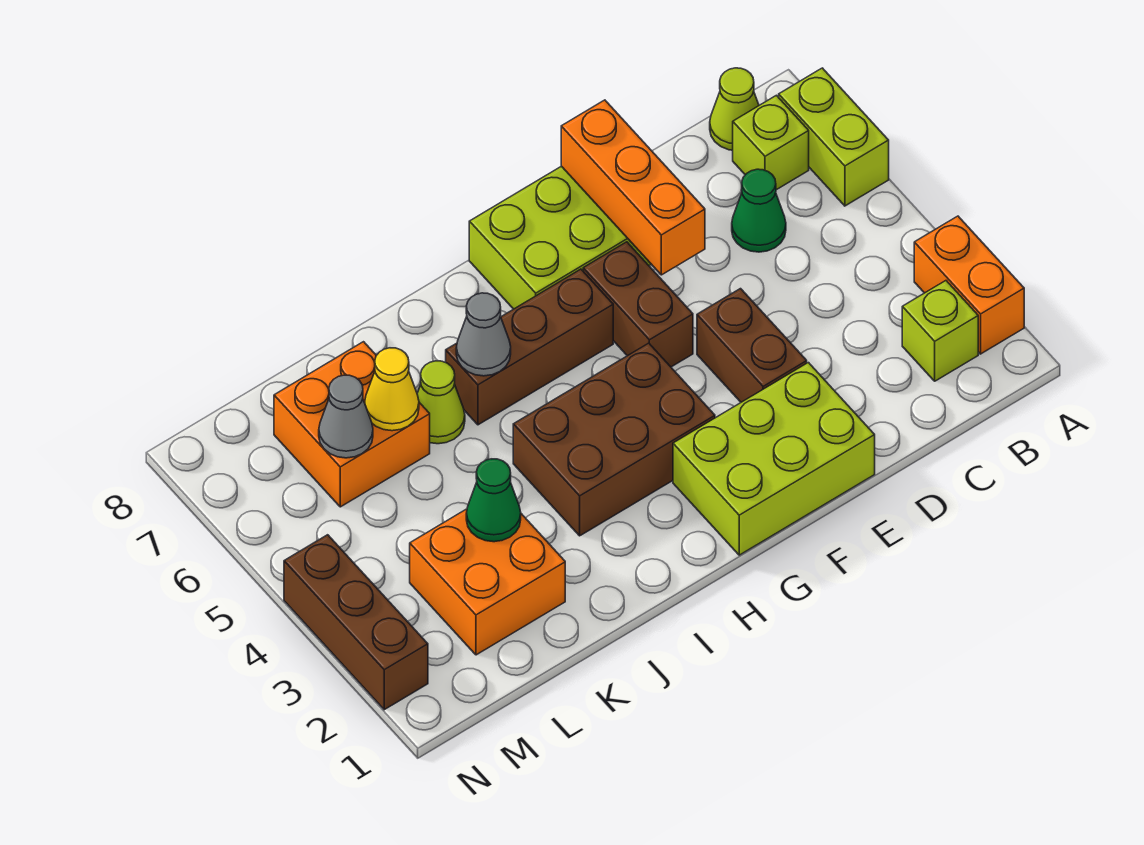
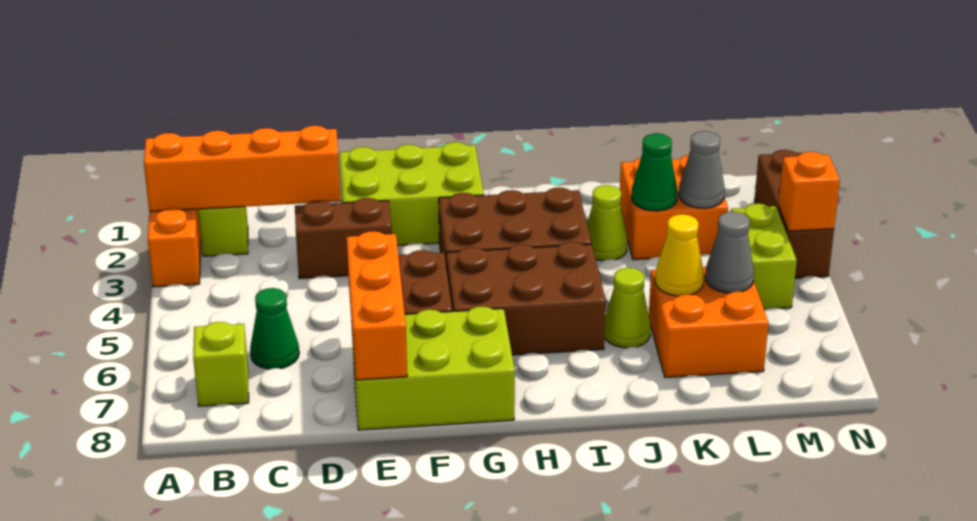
none -> orange brick A2:D2 level 2
lime brick A6:A7 level 1 -> lime brick M4:M5 level 1
lime cone B8 level 1 -> lime cone J3 level 1
brown brick E3:E4 level 1 -> brown brick D3:E3 level 1
brown brick G6:I6 level 1 -> brown brick G5:I6 level 1
grey cone I6 level 2 -> grey cone L3 level 2
none -> orange brick N4 level 2

